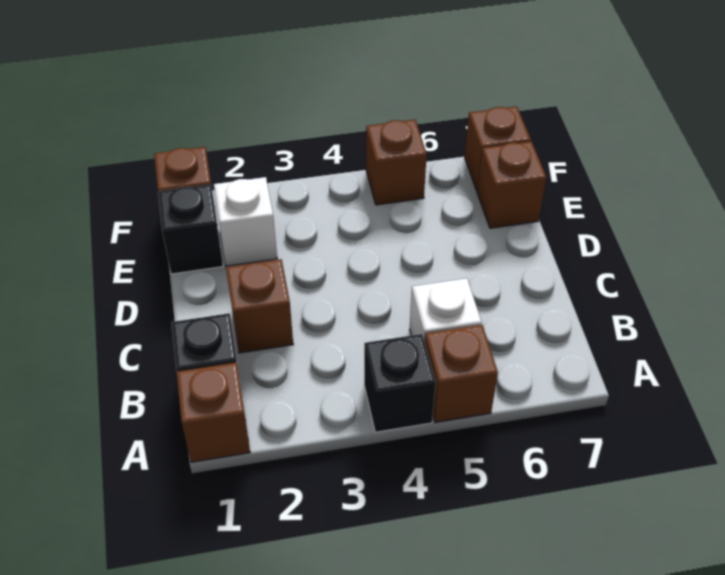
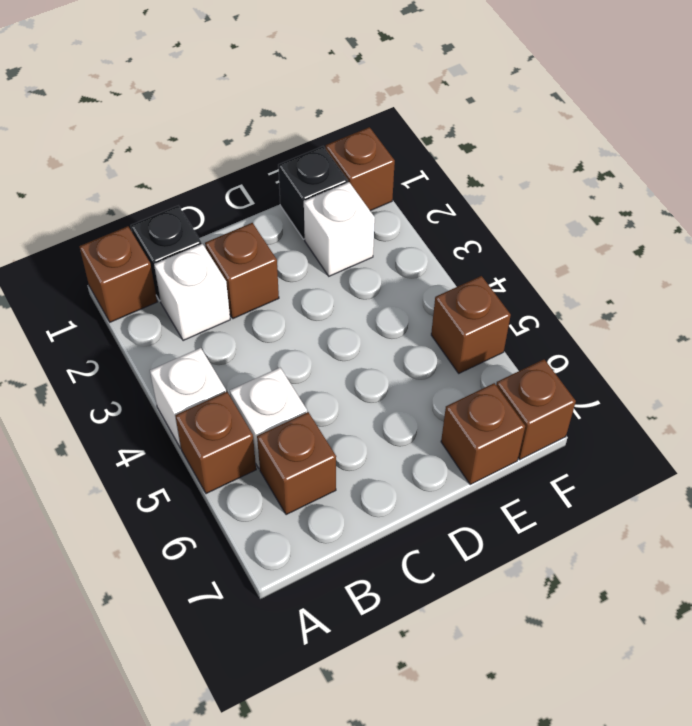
black brick A4 level 1 -> white brick A4 level 1
none -> white brick B2 level 1
none -> brown brick B6 level 1

